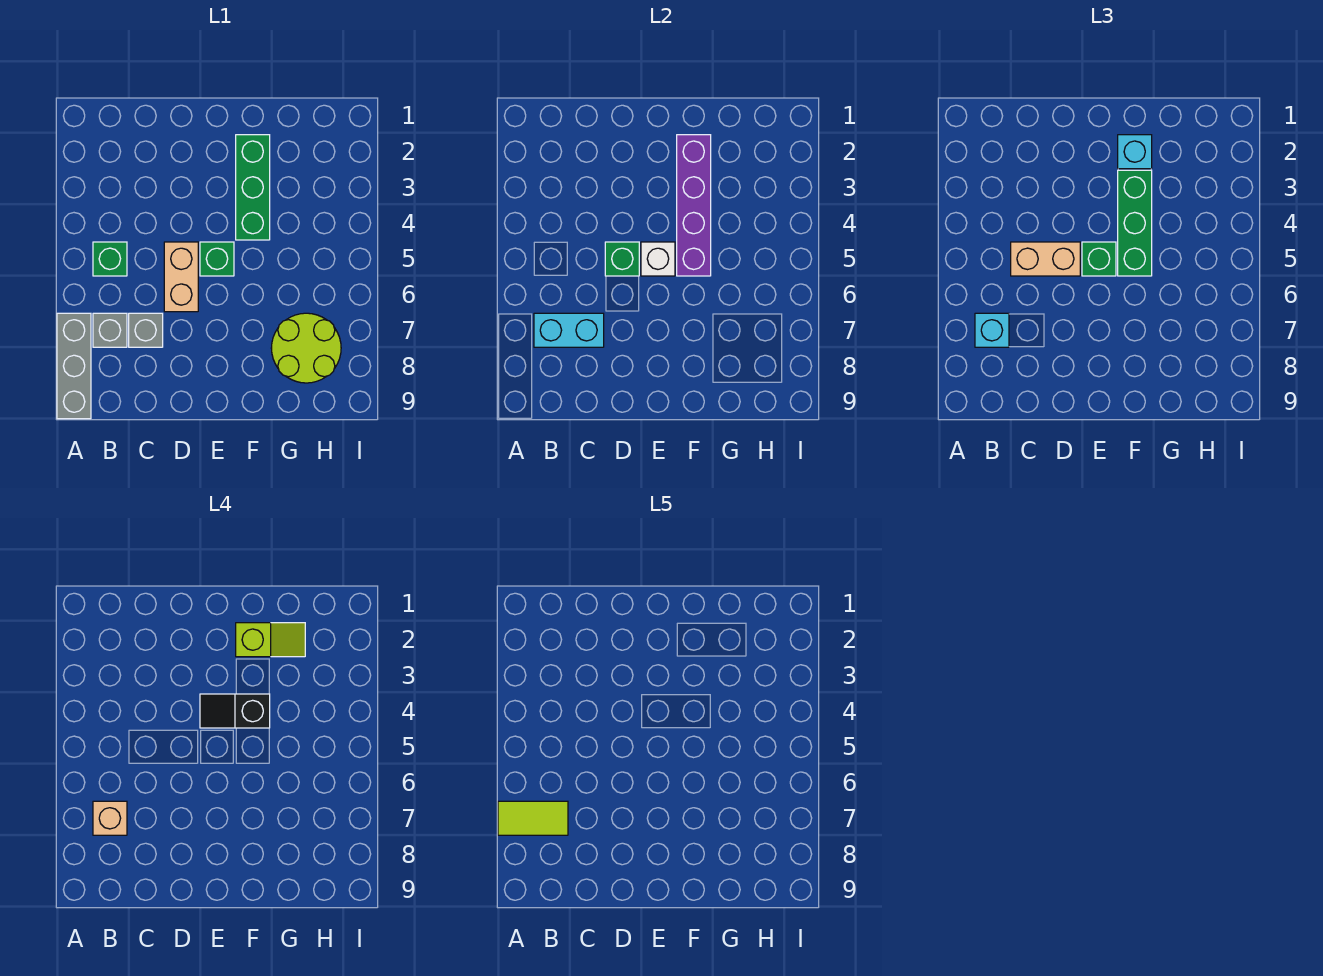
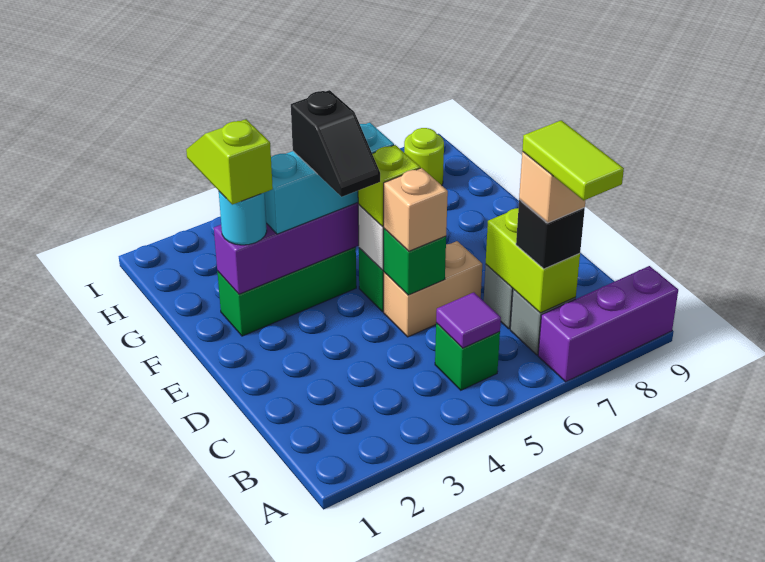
grey brick A7:A9 level 1 -> purple brick A7:A9 level 1
none -> purple tile B5 level 2
cyan brick B7:C7 level 2 -> lime brick B7:C7 level 2
cyan brick B7 level 3 -> black brick B7 level 3
tan brick C5:D5 level 3 -> tan brick D5 level 3
green brick E5 level 3 -> lime brick E5 level 3
cyan brick F2 level 3 -> cyan round brick F2 level 3
green brick F3:F5 level 3 -> cyan brick F3:F5 level 3
lime round brick G7:H8 level 1 -> lime round brick H8 level 1

